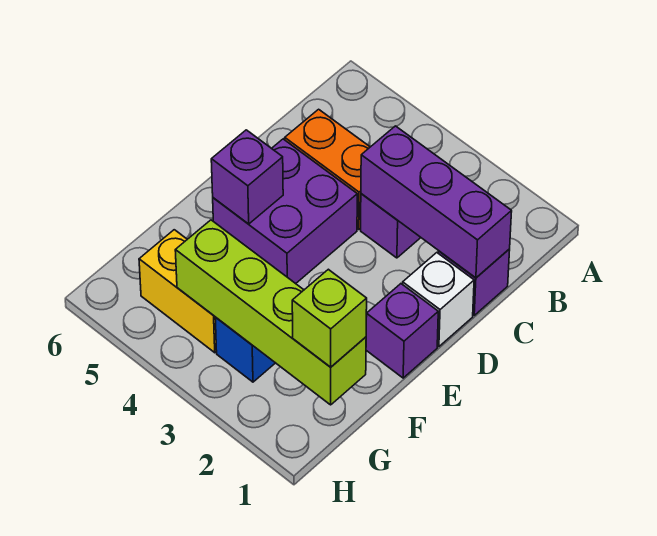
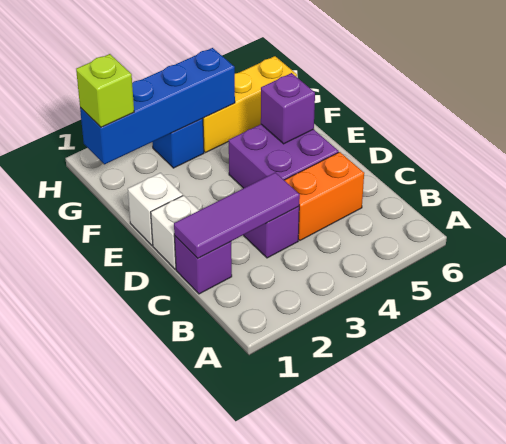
purple brick C1:C3 level 2 -> purple tile C1:C3 level 2
purple brick E1 level 1 -> white brick E1 level 1
lime brick G1:G4 level 2 -> blue brick G1:G4 level 2
yellow brick G4:G5 level 1 -> yellow brick G4:G6 level 1

